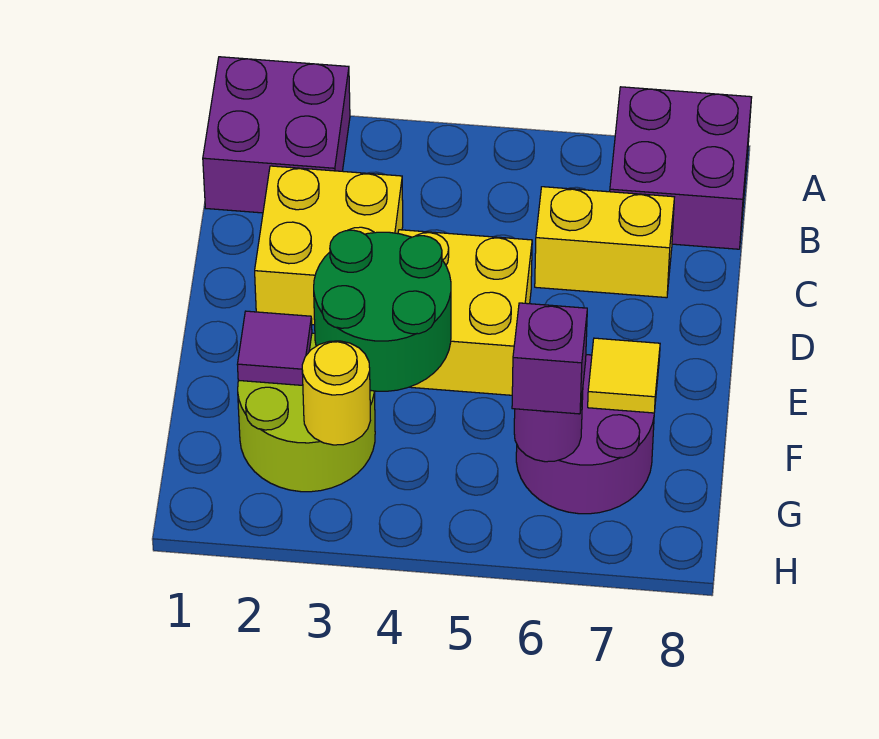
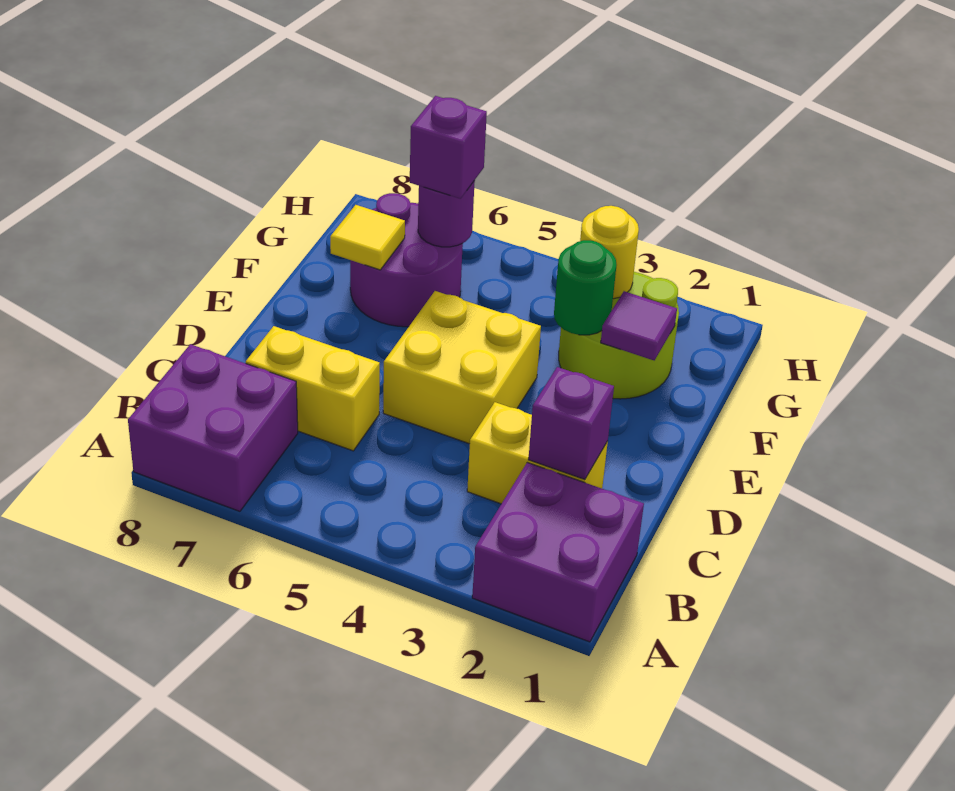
yellow brick C2:D3 level 1 -> yellow brick C2:C3 level 1
none -> purple brick C2 level 2
green round brick E3:F4 level 2 -> green round brick F3 level 2

